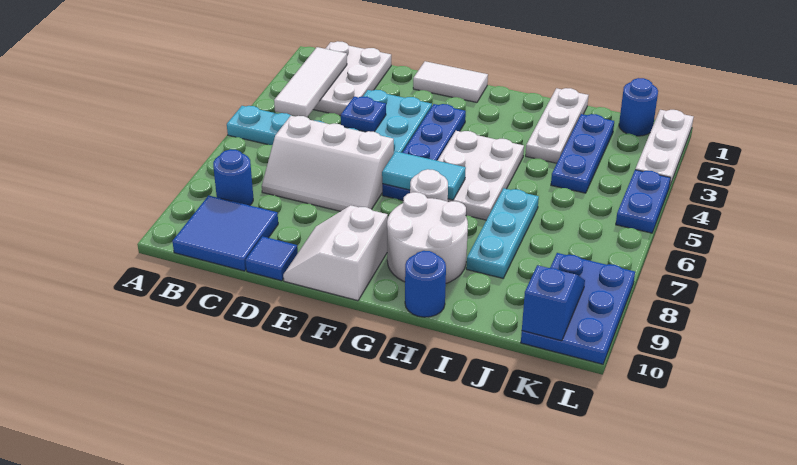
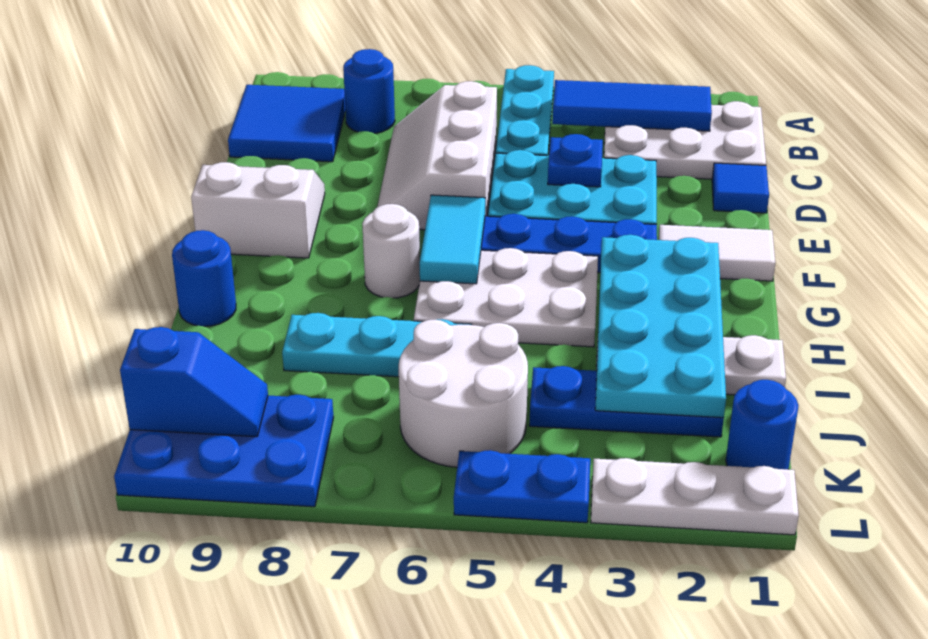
white tile B2:B4 level 2 -> blue tile B2:B4 level 2
blue tile D10 level 1 -> blue tile D1 level 1
white tile E1:F1 level 1 -> white tile F1:F2 level 1
none -> cyan plate G2:J3 level 2
white round brick G8:H9 level 1 -> white round brick J5:K6 level 1

